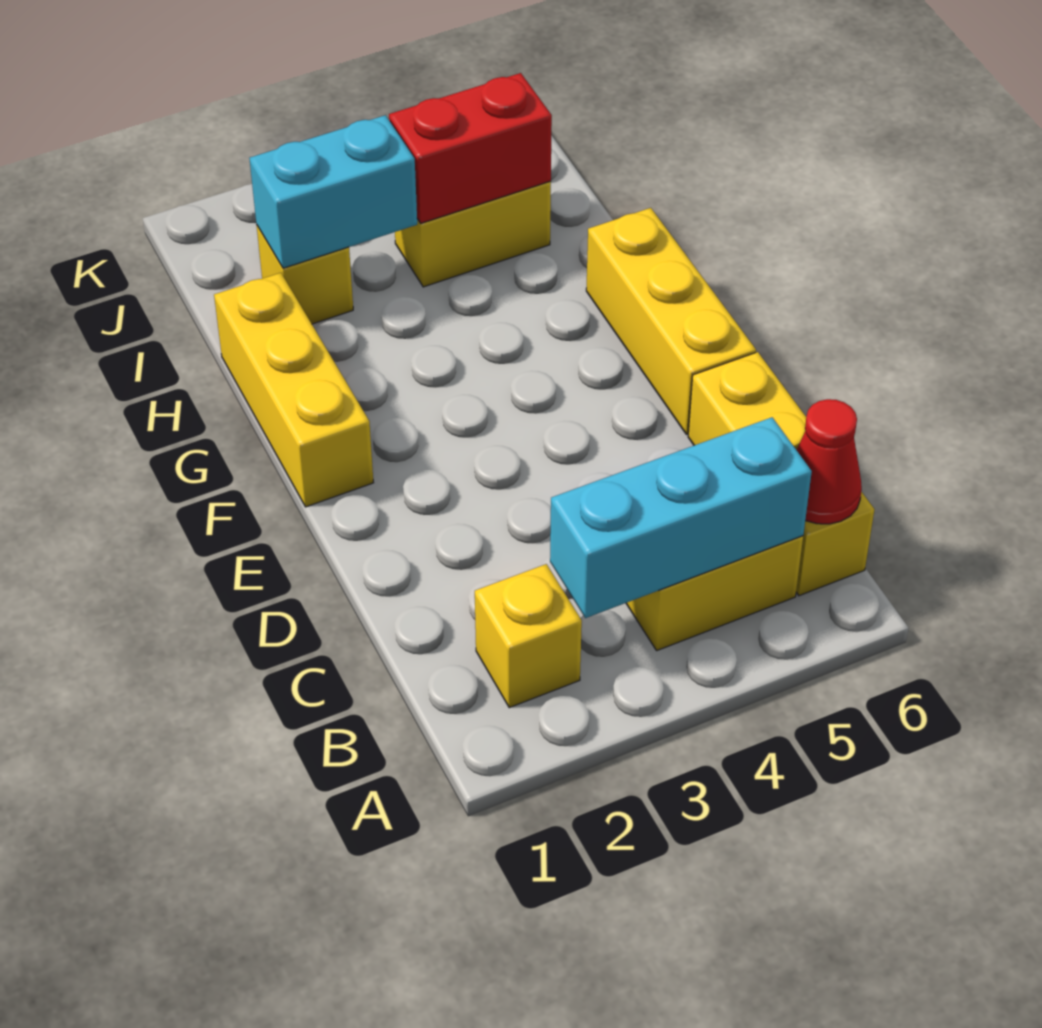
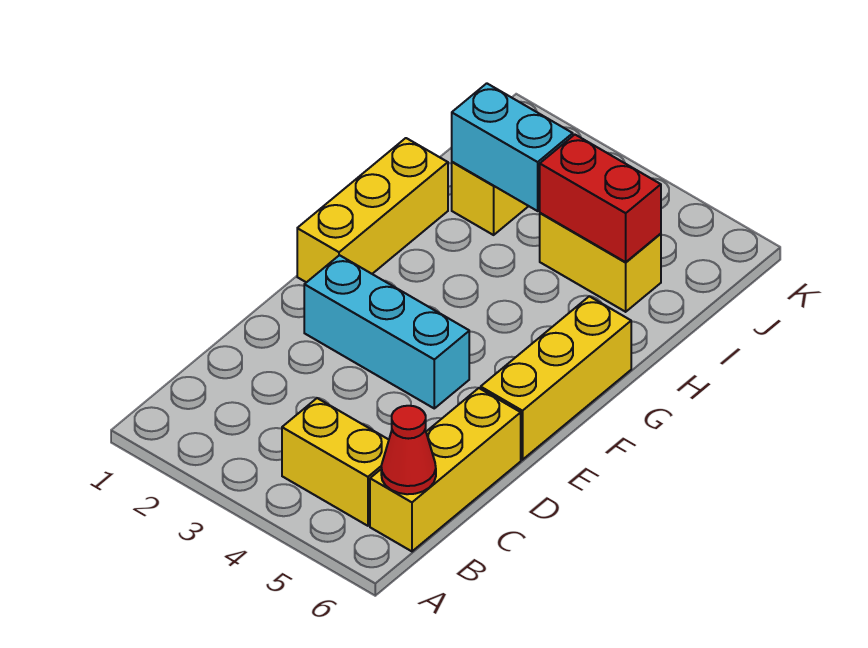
yellow brick B2 level 1 -> none
cyan brick B3:B5 level 2 -> cyan brick E2:E4 level 1

